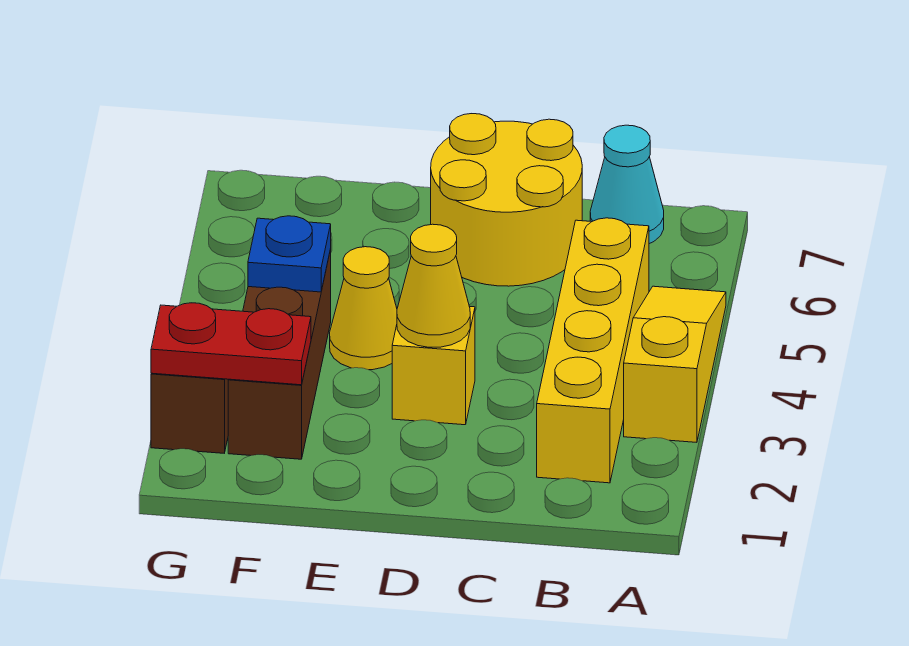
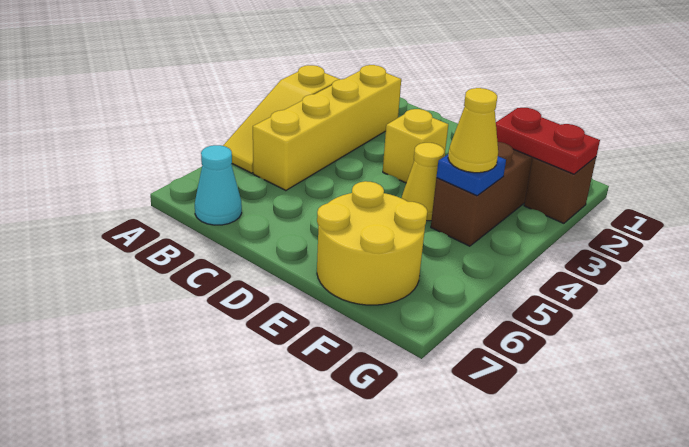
yellow round brick C6:D7 level 1 -> yellow round brick E6:F7 level 1
yellow cone D3 level 2 -> yellow cone F4 level 3

